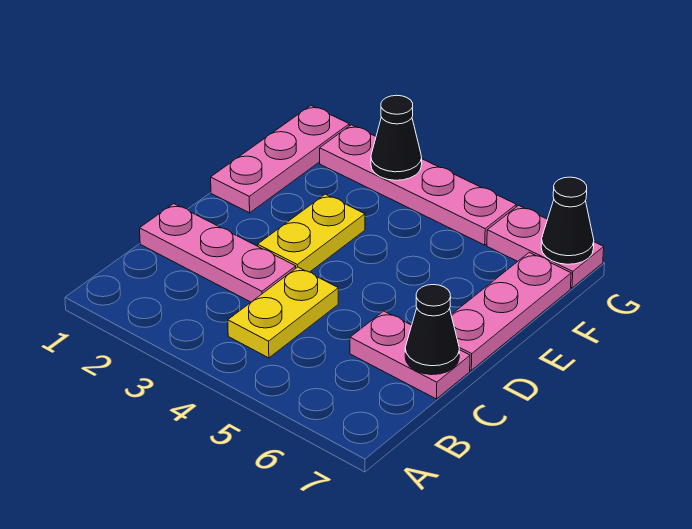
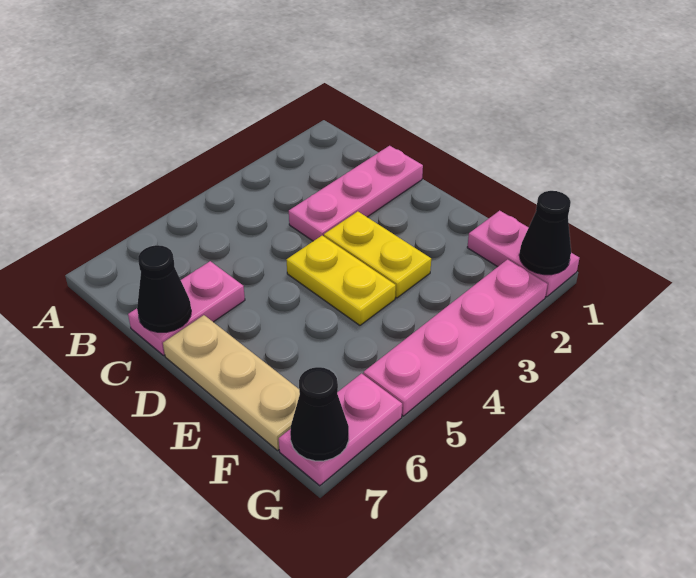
yellow plate B4:C4 level 1 -> yellow plate D4:E4 level 1
pink plate D7:F7 level 1 -> tan plate D7:F7 level 1
pink plate E1:G1 level 1 -> pink plate F1:G1 level 1
black cone G3 level 2 -> black cone G1 level 2

